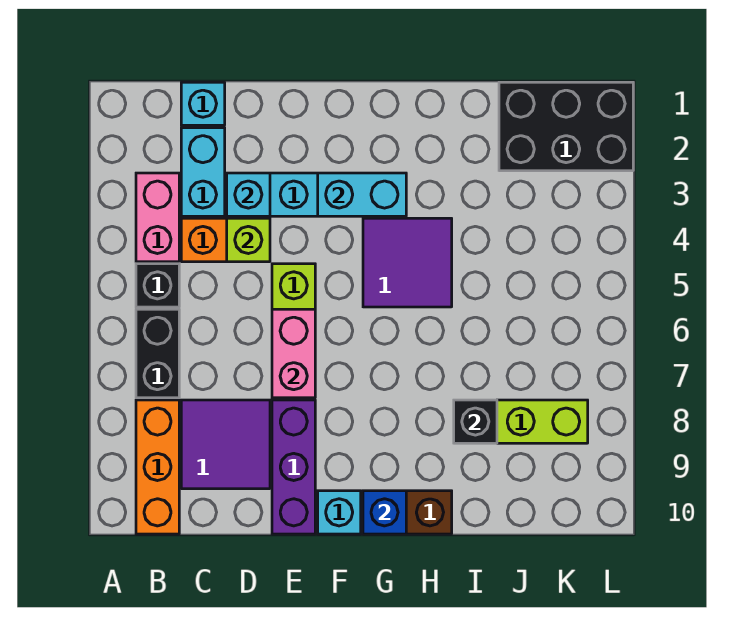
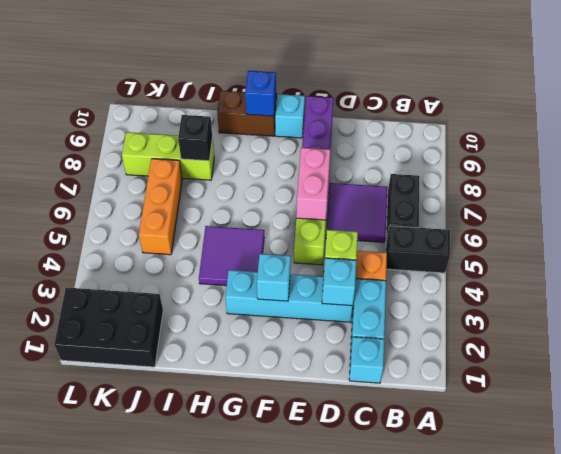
pink brick B3:B4 level 1 -> none
black brick B5 level 1 -> black brick A5:B5 level 1
orange brick B8:B10 level 1 -> orange brick J5:J7 level 1
purple tile C8:D9 level 1 -> purple tile C6:D7 level 1
cyan brick F3:G3 level 2 -> cyan brick F3 level 2

